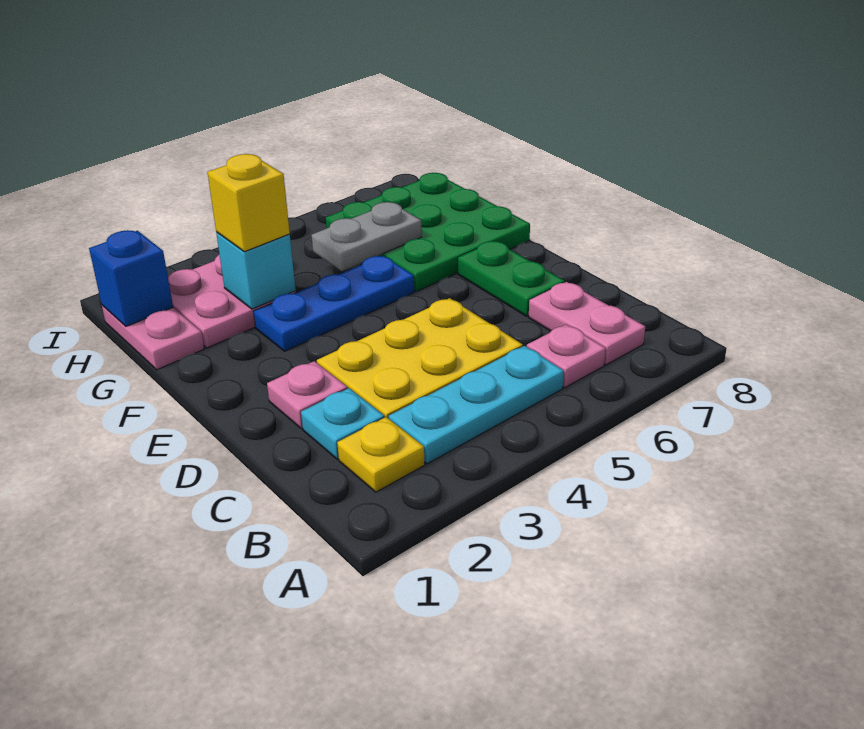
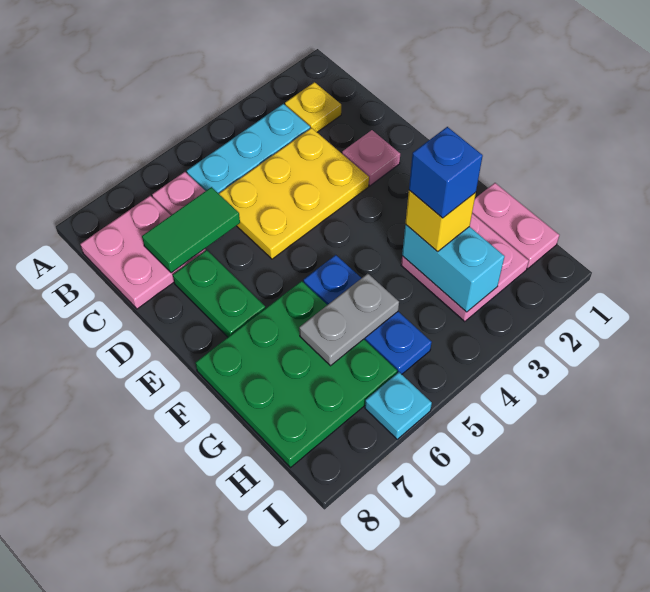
pink plate B7:C7 level 1 -> pink plate B7:C8 level 1
cyan plate C2 level 1 -> cyan plate I6 level 1
none -> green tile C6:C7 level 2
blue plate F3:F5 level 1 -> blue plate F5:H5 level 1
cyan brick G3 level 2 -> cyan brick G3:H3 level 2
blue brick H1 level 2 -> blue brick G3 level 4

